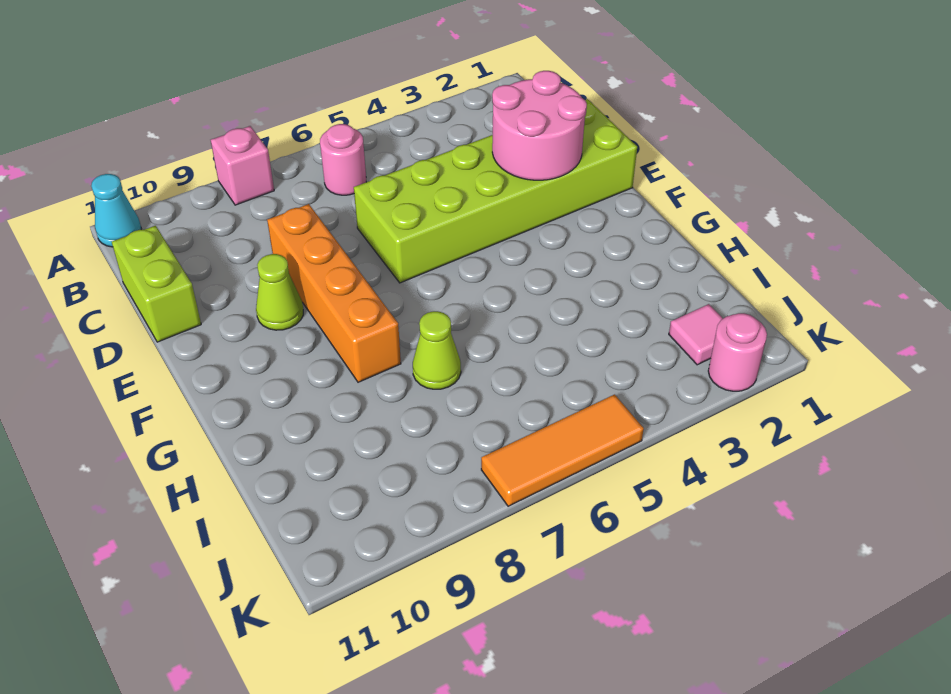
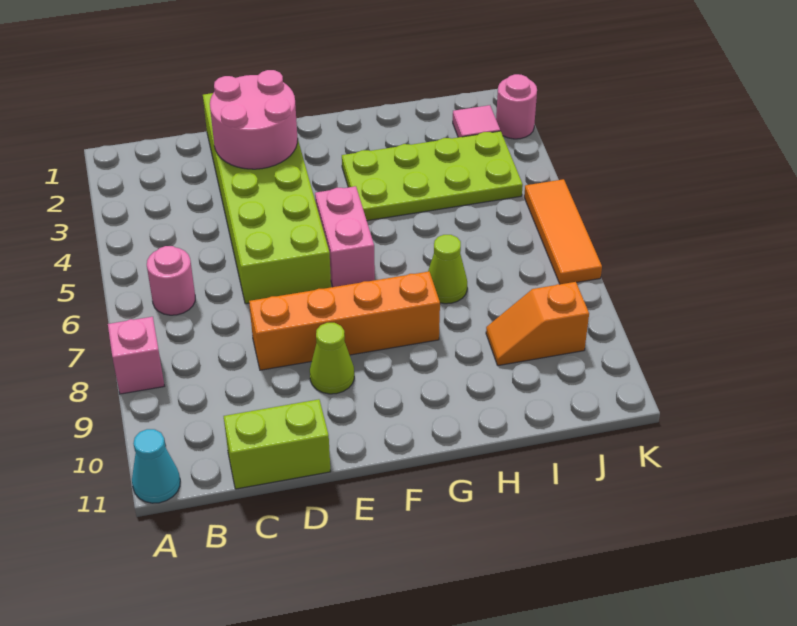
none -> pink brick F5:F6 level 1
none -> lime plate G3:J4 level 1
none -> orange slope I9:J9 level 1 top J

